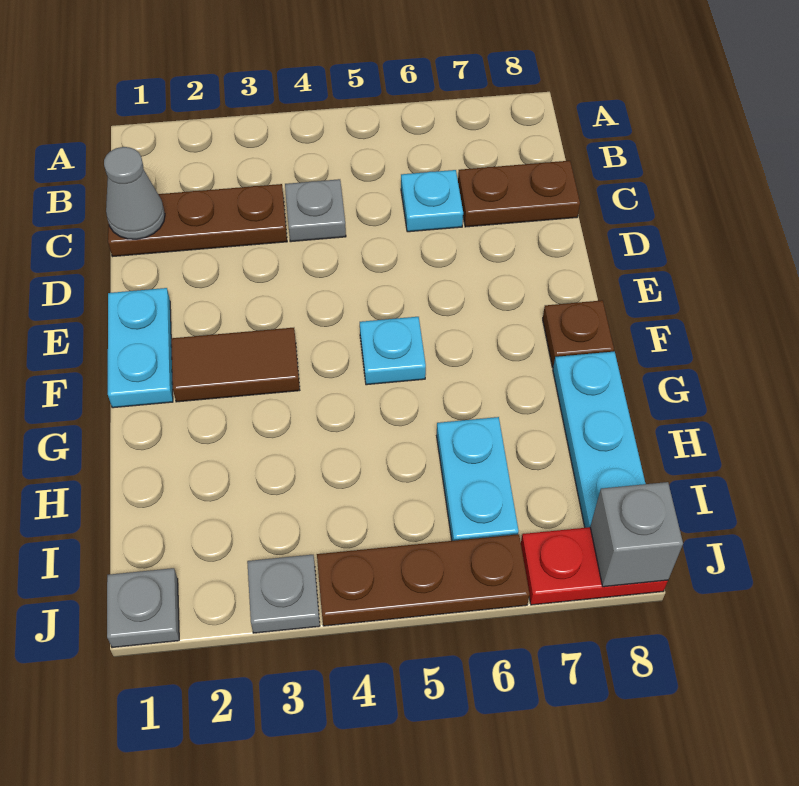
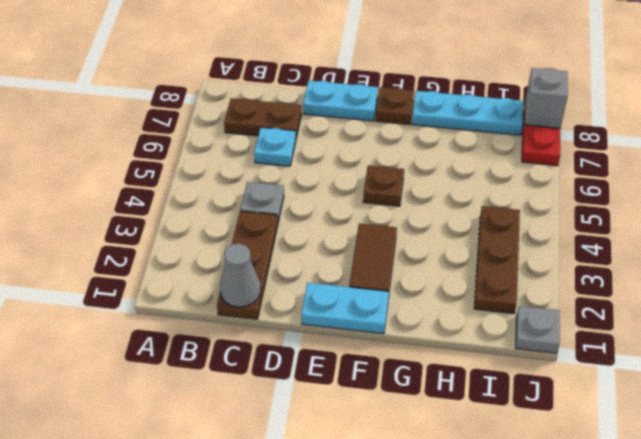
brown plate C7:C8 level 1 -> brown plate B7:C7 level 1
cyan plate F5 level 1 -> brown plate F5 level 1
cyan plate H6:I6 level 1 -> cyan plate D8:E8 level 1
grey plate J3 level 1 -> none
brown plate J4:J6 level 1 -> brown plate I2:I4 level 1

